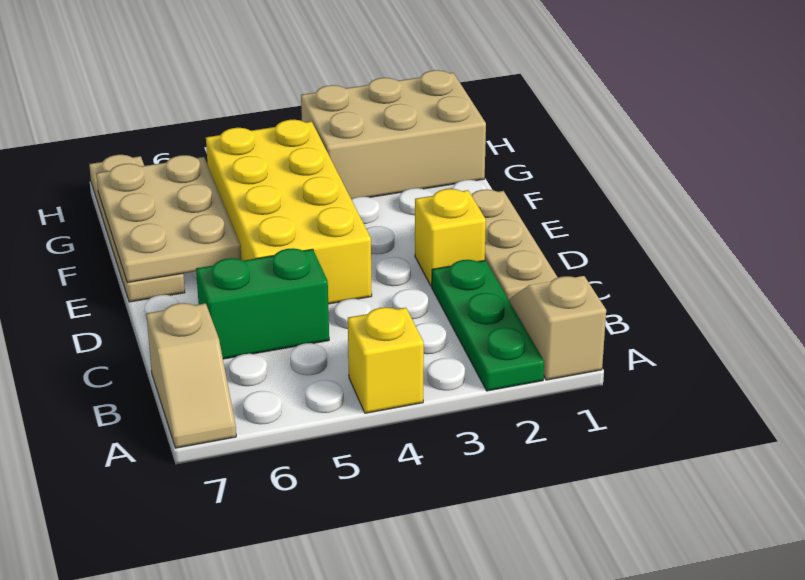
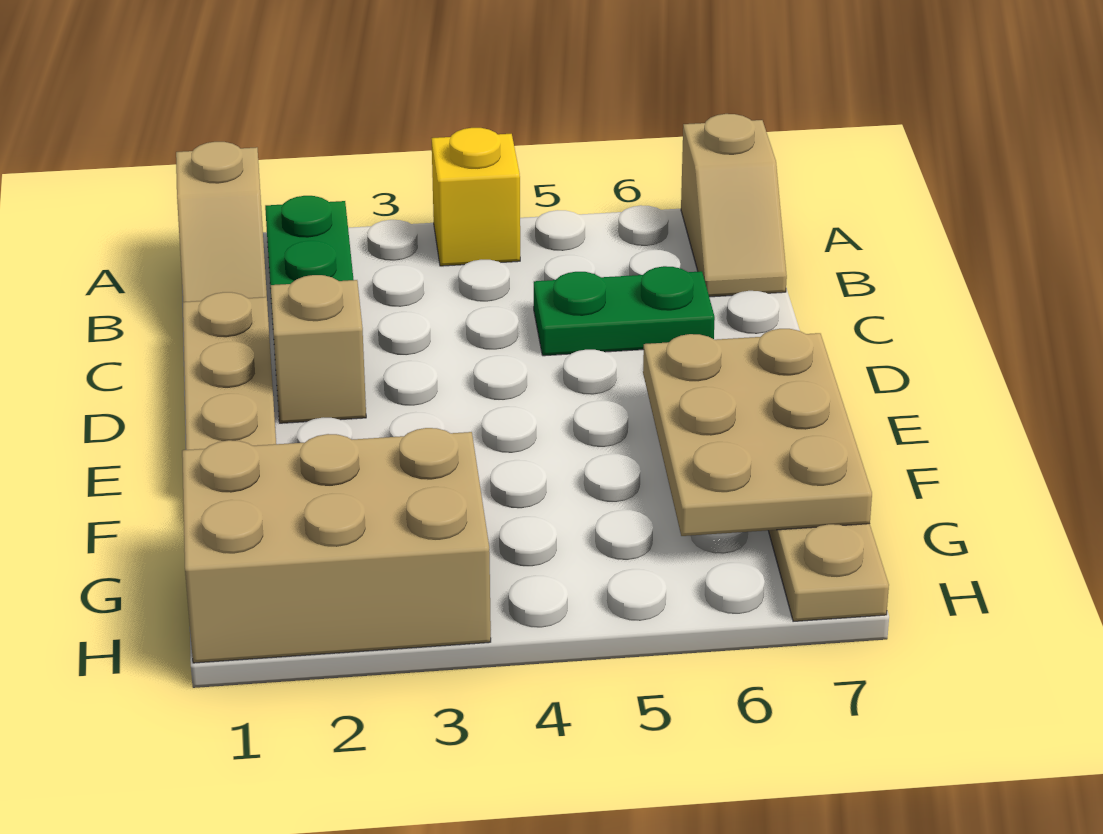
tan slope A7:B7 level 1 top B -> tan slope A7:B7 level 1 top A
green brick C5:C6 level 1 -> green plate C5:C6 level 1
yellow brick D2 level 1 -> tan brick D2 level 1
yellow brick D4:G5 level 1 -> none

